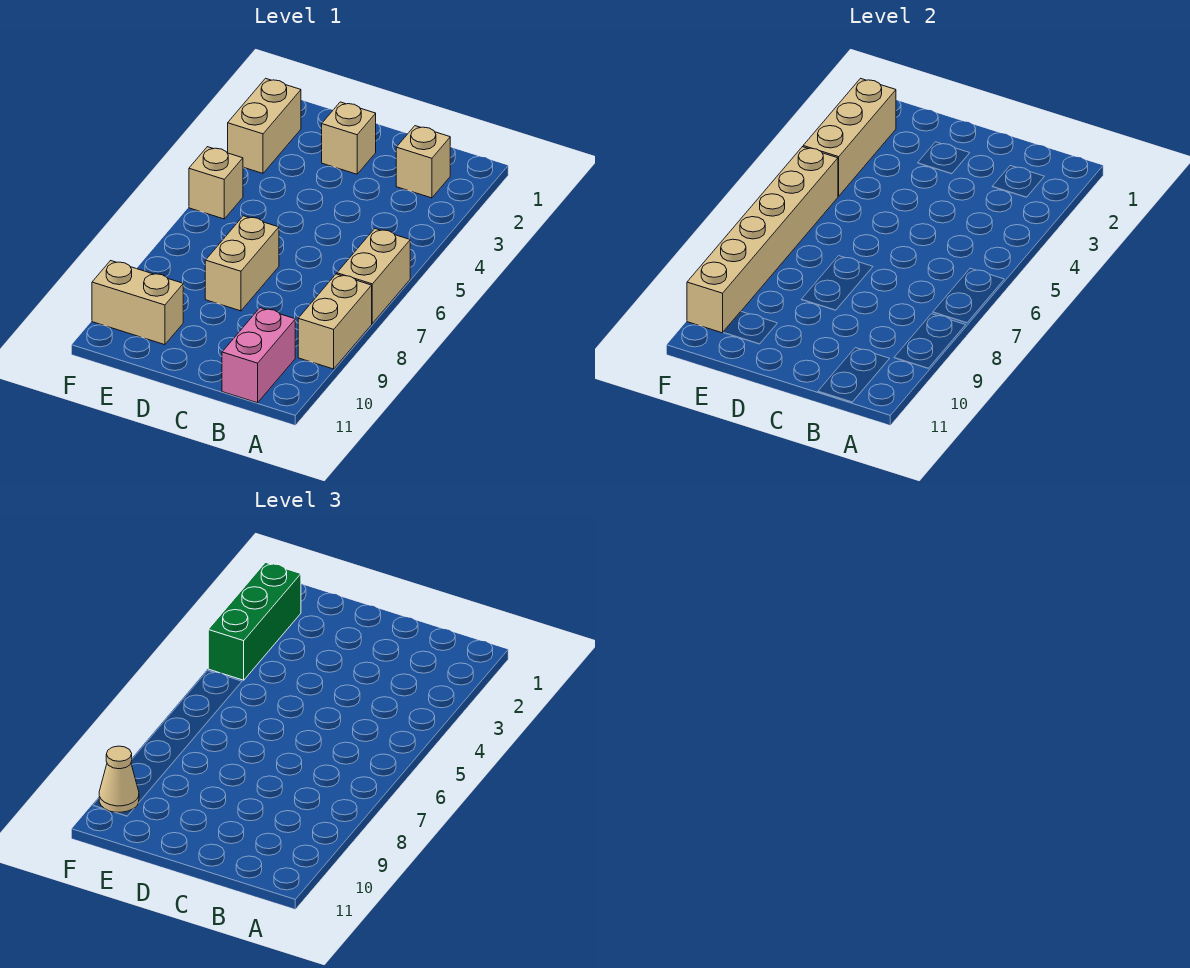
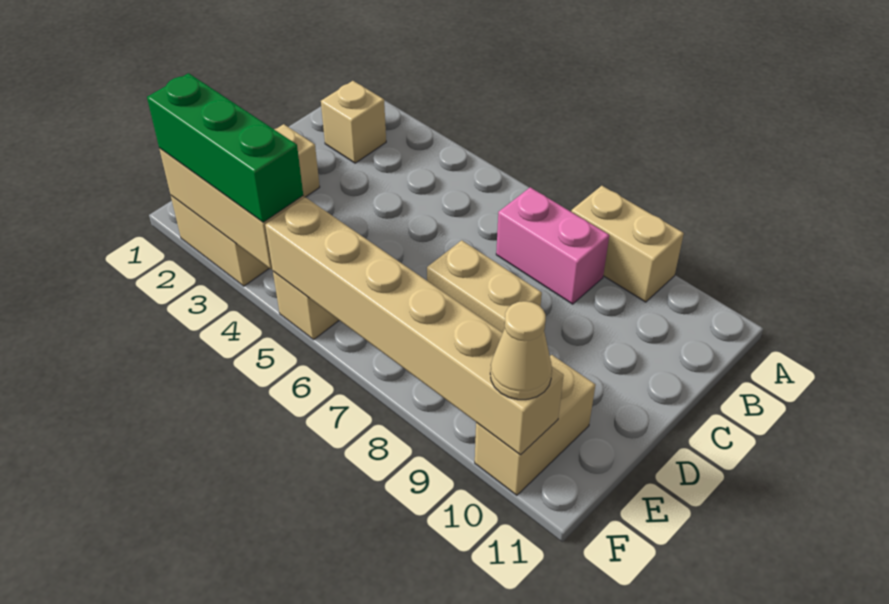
tan brick A6:A7 level 1 -> none
pink brick B10:B11 level 1 -> pink brick B7:B8 level 1

